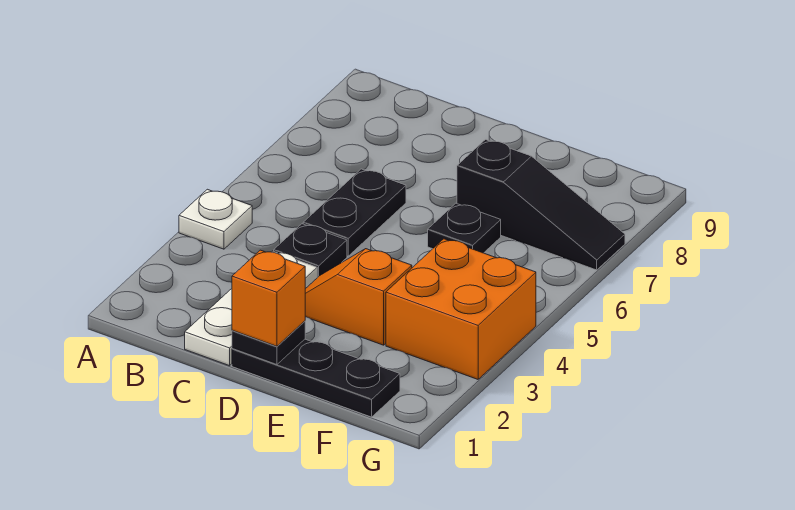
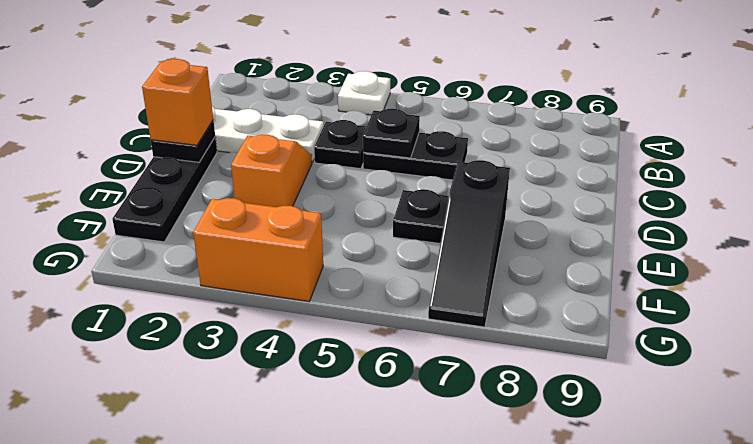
none -> black plate C5 level 2
orange brick F3:G4 level 1 -> orange brick G3:G4 level 1

